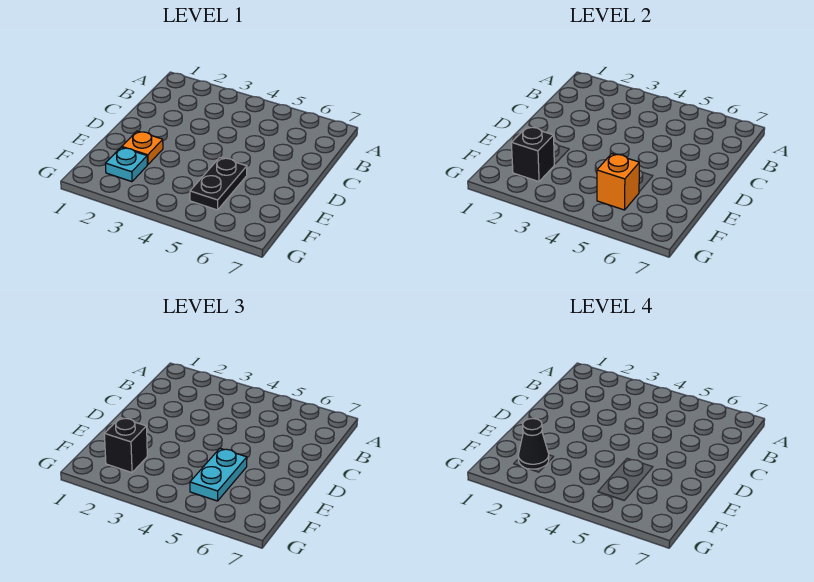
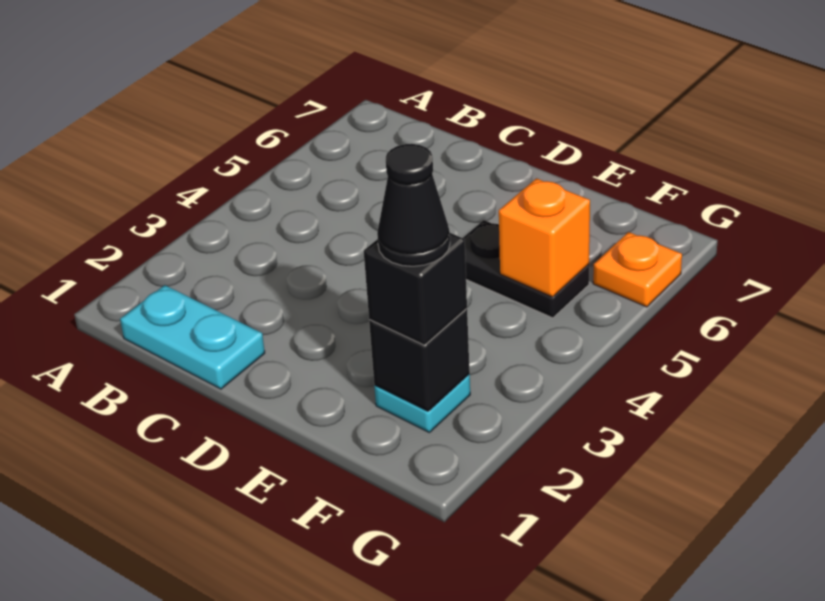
orange plate E2 level 1 -> orange plate G6 level 1
cyan plate E5:F5 level 3 -> cyan plate B1:C1 level 1

